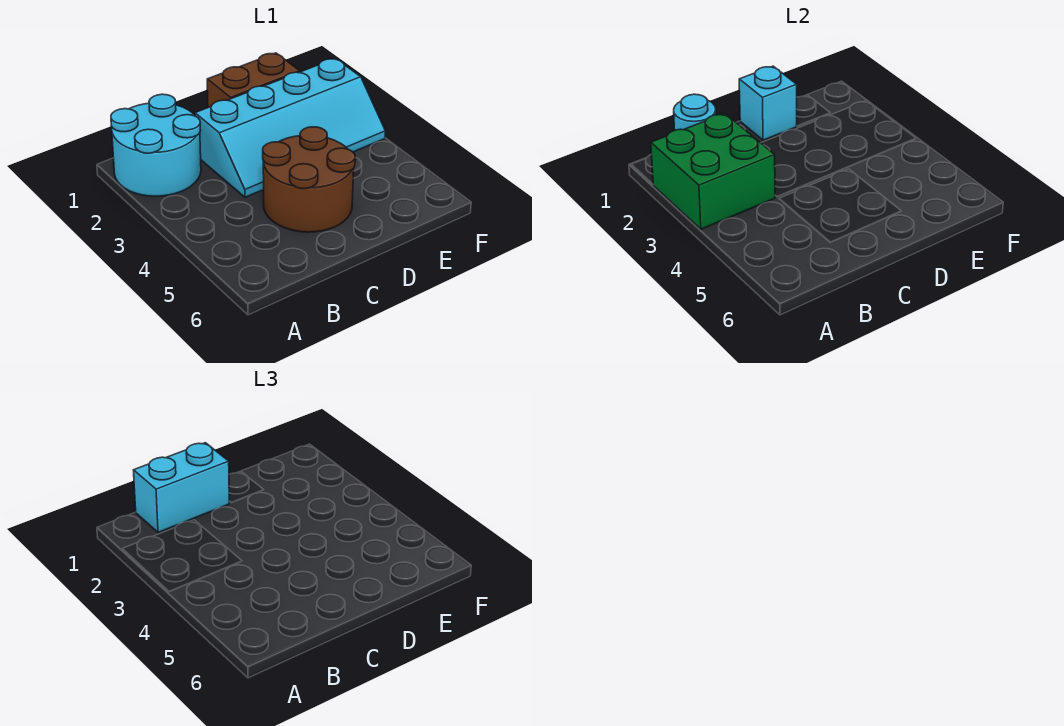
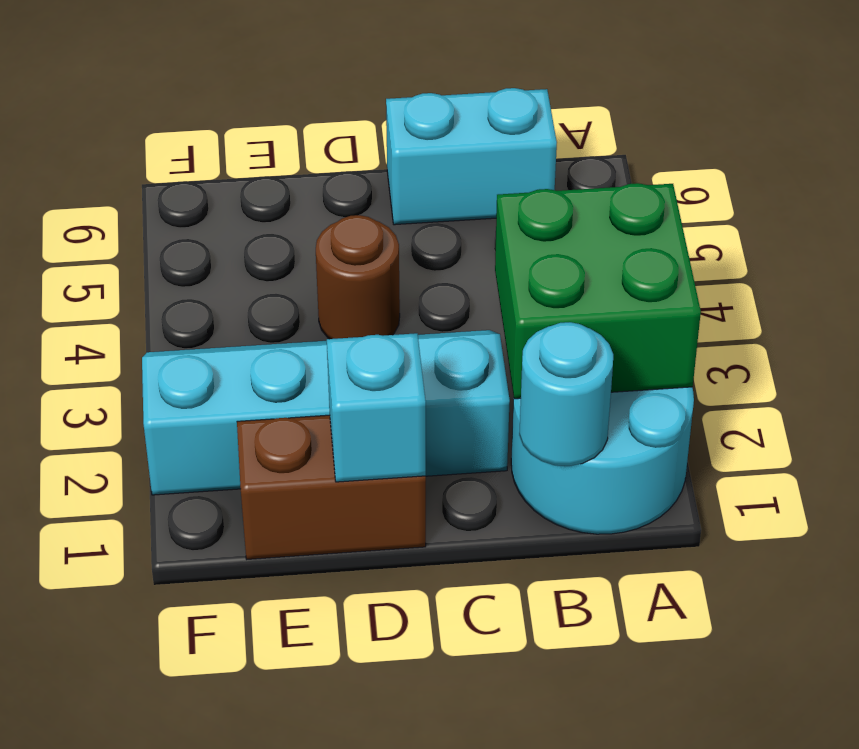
cyan brick B1:C1 level 3 -> cyan brick B6:C6 level 1
brown round brick C4:D5 level 1 -> brown round brick D4 level 1

